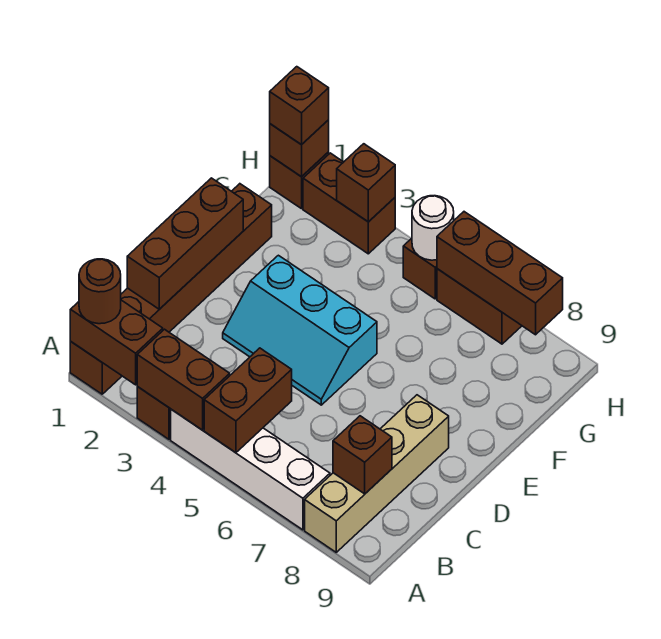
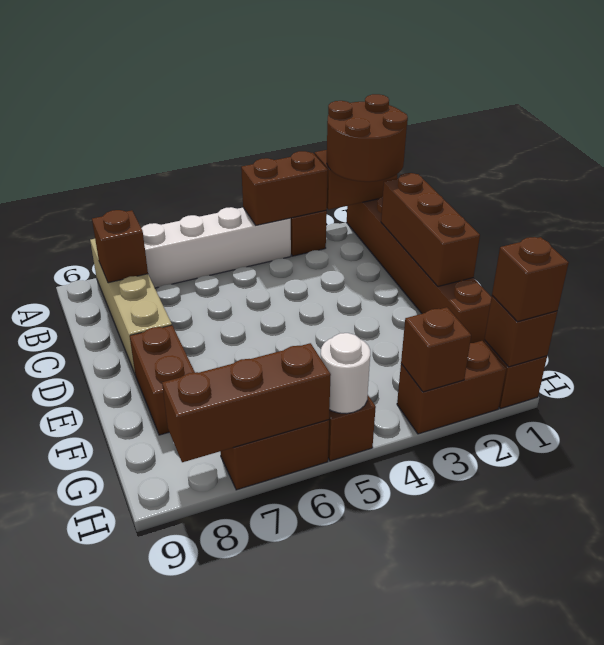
brown round brick A1 level 3 -> brown round brick A1:B2 level 3
brown brick A5:B5 level 2 -> brown brick E8:F8 level 1
cyan slope D3:E5 level 1 top E -> none

